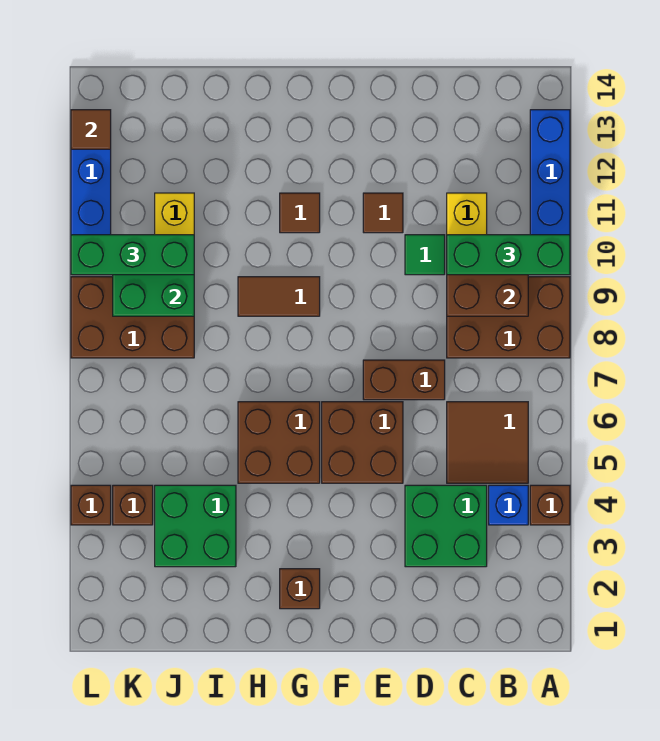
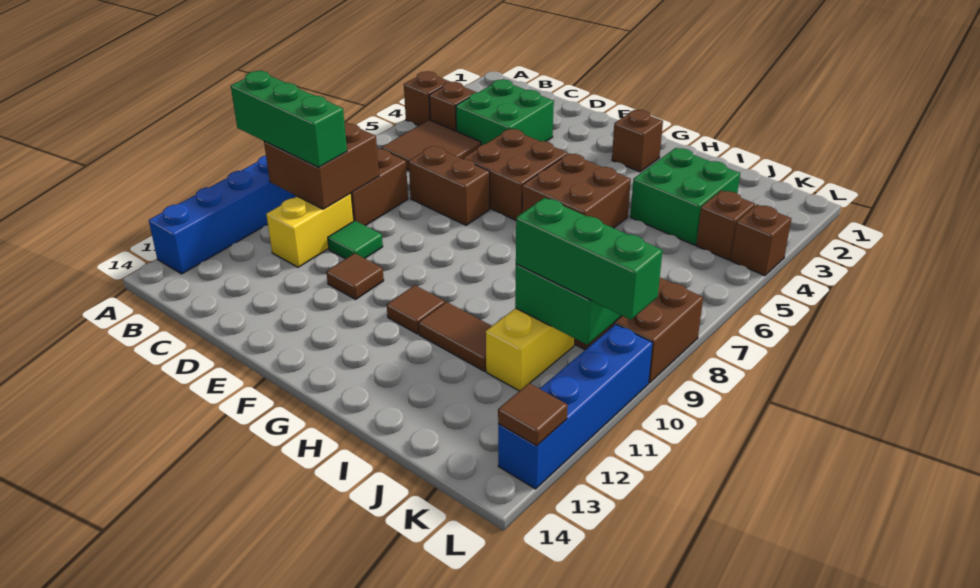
blue brick B4 level 1 -> brown brick B4 level 1
brown tile G9:H9 level 1 -> brown tile H11:I11 level 1

